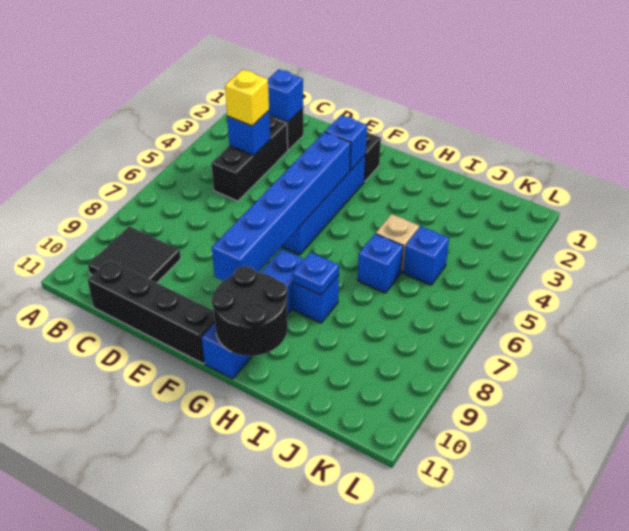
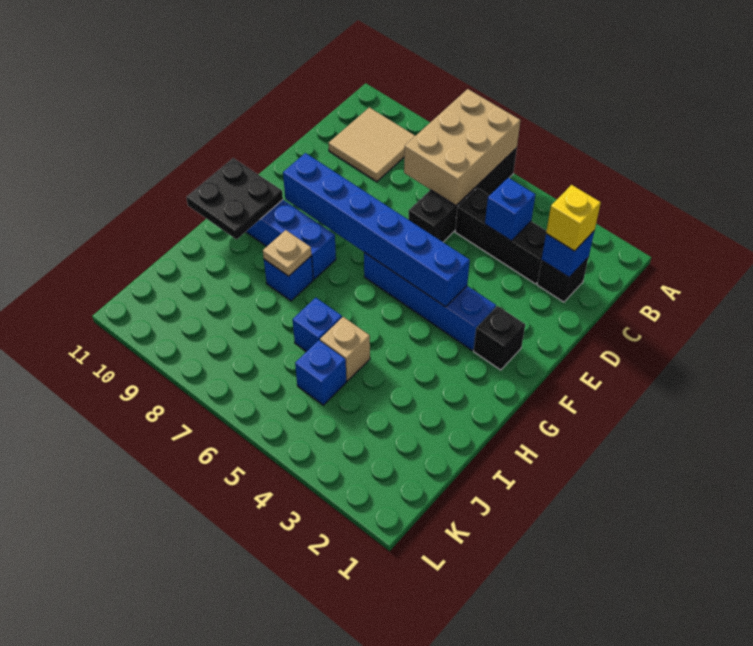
none -> tan brick A6:C7 level 2
black tile B9:C10 level 1 -> tan tile B9:C10 level 1
yellow brick C4 level 3 -> yellow brick C2 level 3
black brick C11:F11 level 1 -> black brick A6:D6 level 1
blue brick F3 level 2 -> none
black round brick G10:H11 level 2 -> black plate G10:H11 level 2
blue plate H8 level 2 -> tan plate H8 level 2

